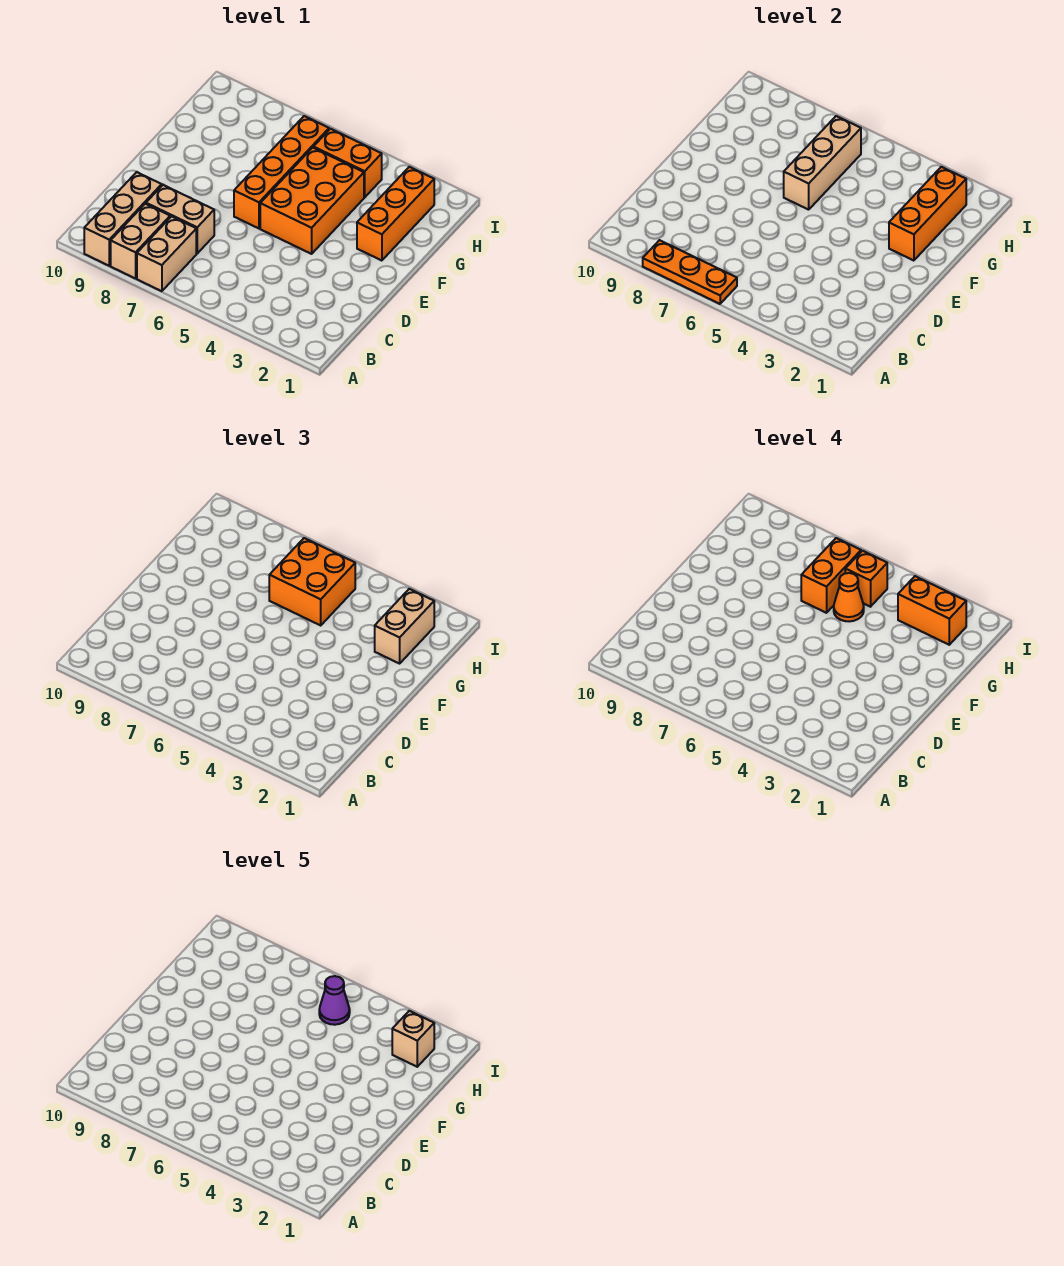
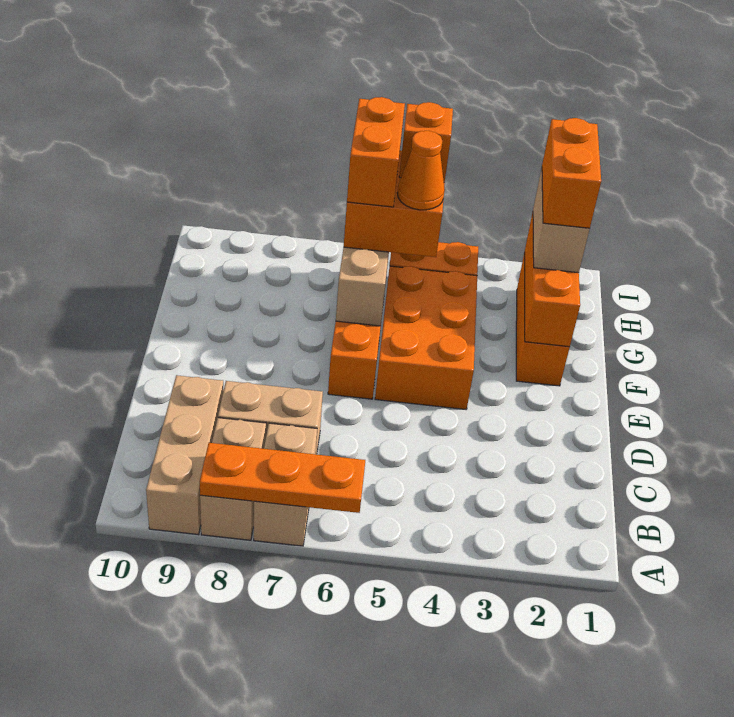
orange brick H2:H3 level 4 -> orange brick G2:H2 level 4
tan brick H2 level 5 -> none
purple cone H5 level 5 -> none

